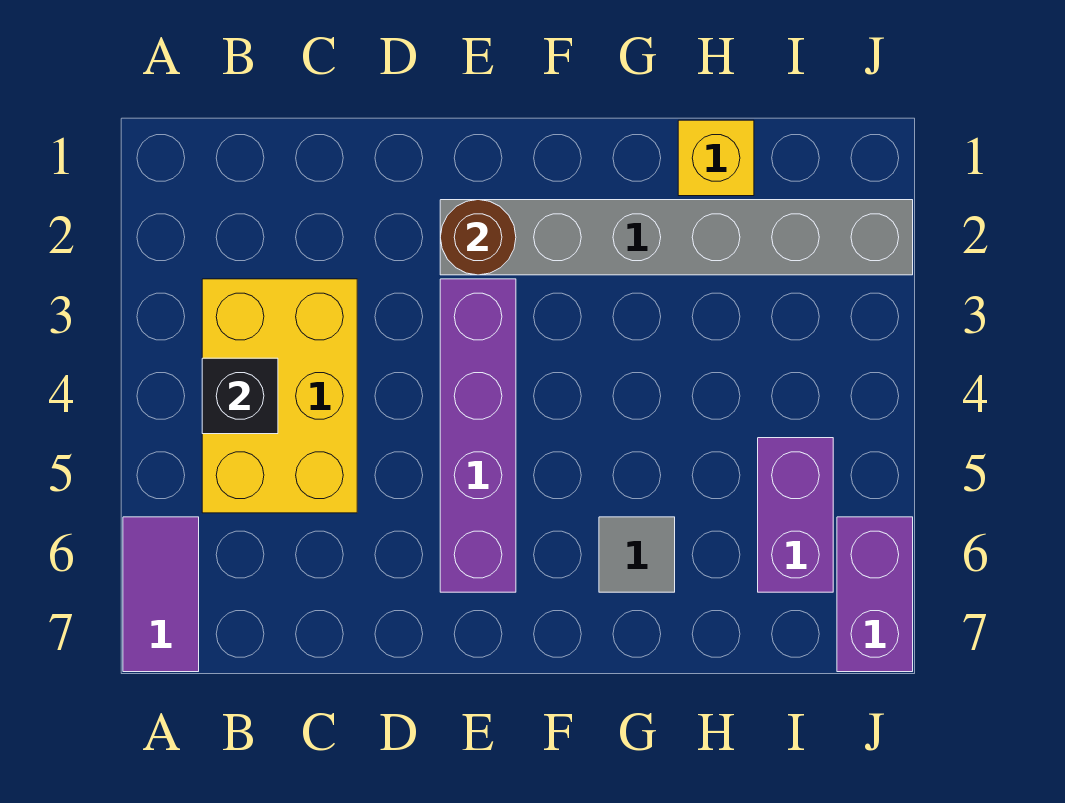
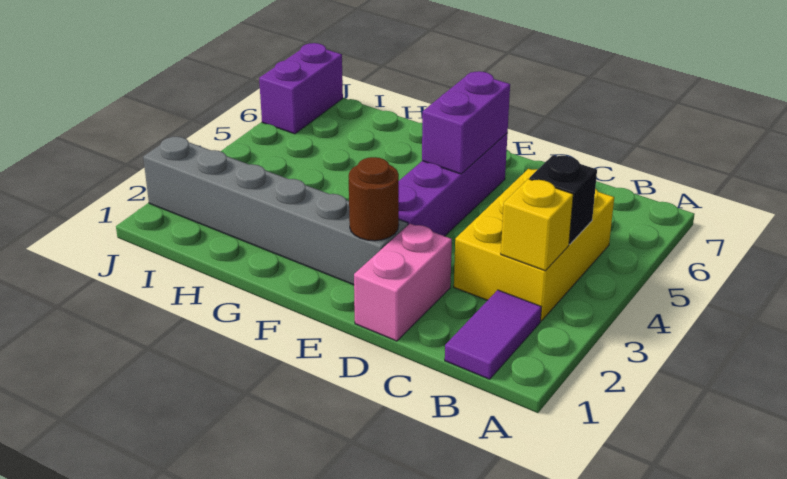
purple tile A6:A7 level 1 -> purple tile B1:B2 level 1
none -> pink brick D1:D2 level 1
grey tile G6 level 1 -> none
yellow brick H1 level 1 -> yellow brick B3 level 2
purple brick I5:I6 level 1 -> purple brick E5:E6 level 2

